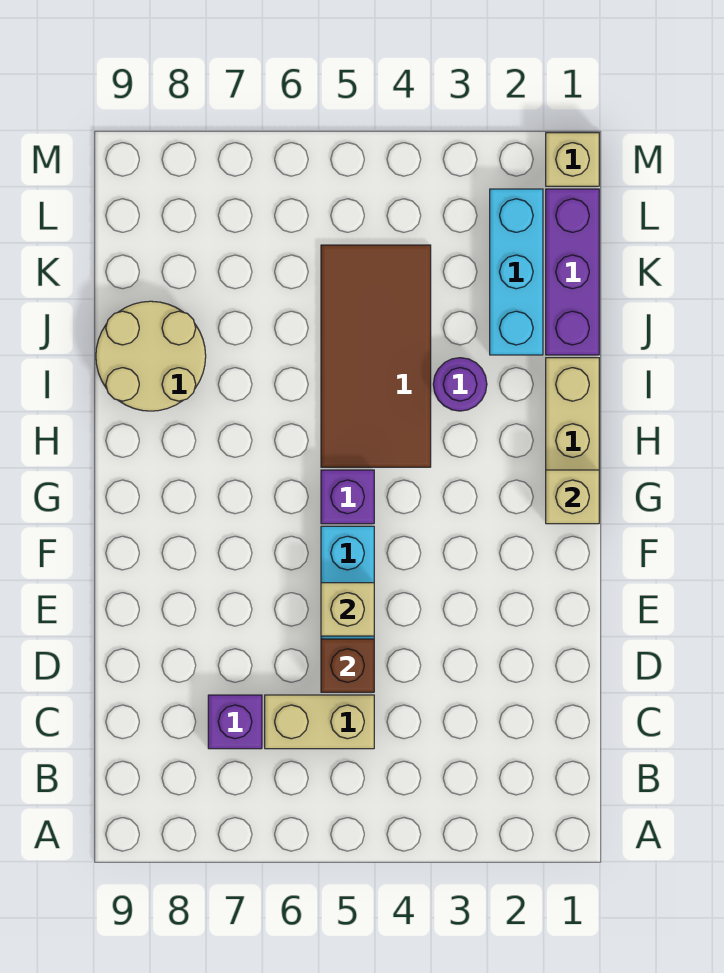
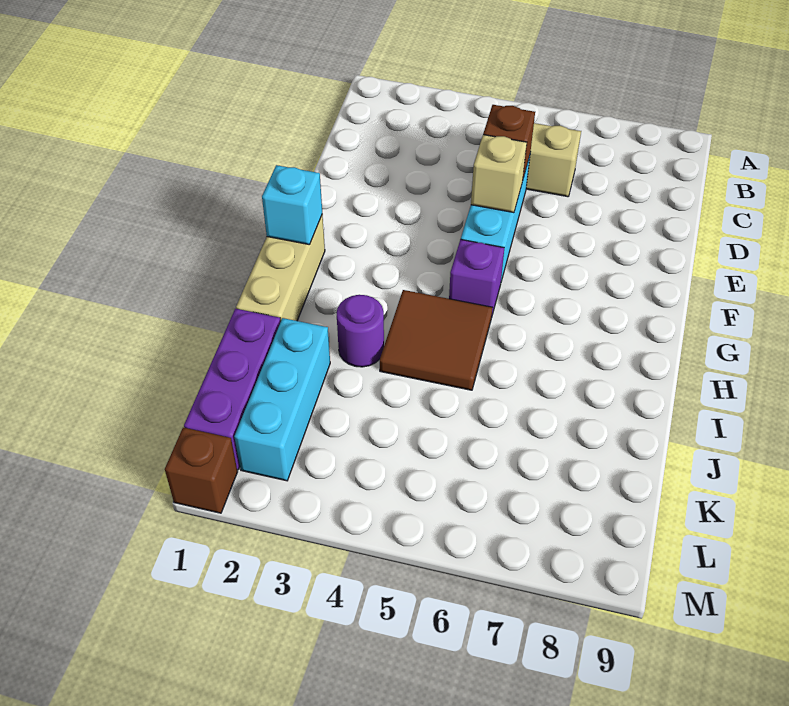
purple brick C7 level 1 -> none
tan brick G1 level 2 -> cyan brick G1 level 2
brown tile H4:K5 level 1 -> brown tile H4:I5 level 1
tan round brick I8:J9 level 1 -> none
tan brick M1 level 1 -> brown brick M1 level 1

